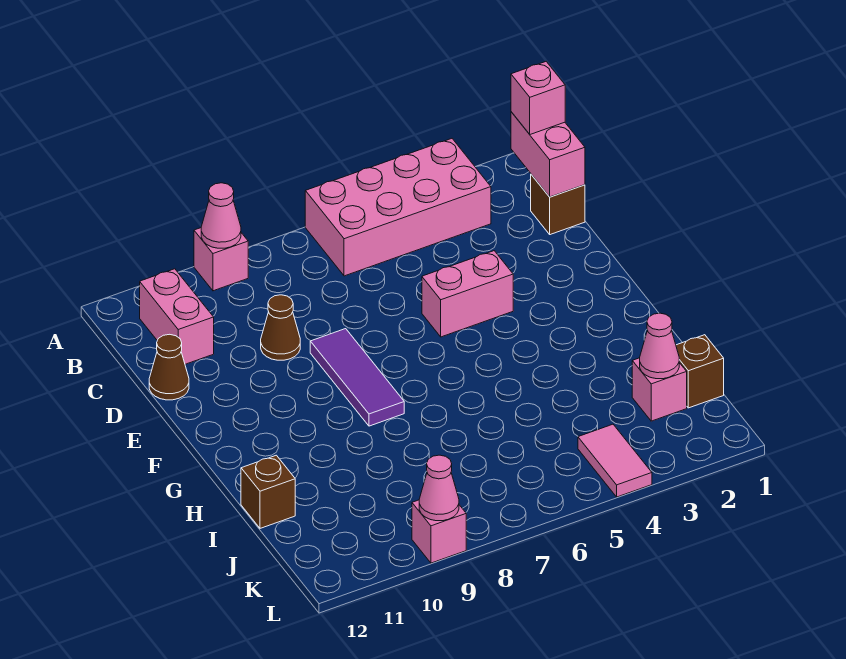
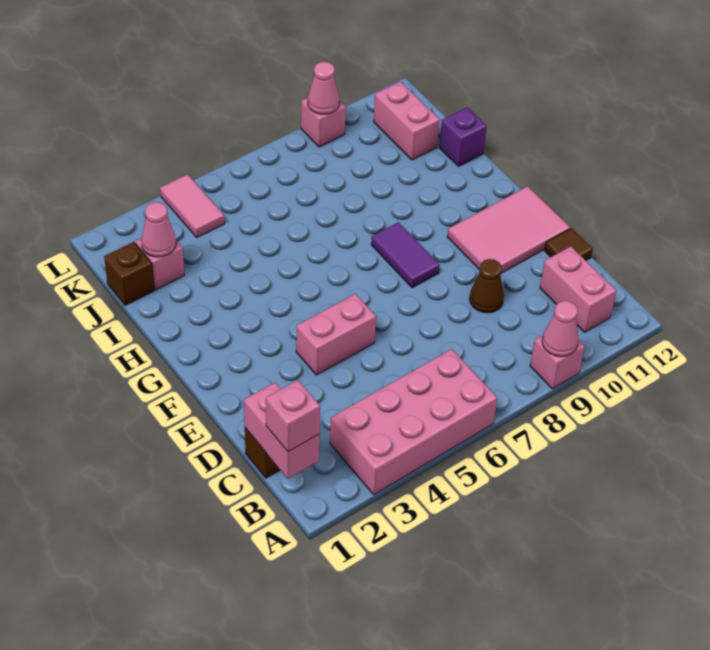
brown cone D12 level 1 -> brown tile D12 level 1
purple tile E8:G8 level 1 -> purple tile F8:G8 level 1
none -> pink tile E10:F12 level 1
brown brick I12 level 1 -> purple brick I12 level 1
none -> pink brick J11:K11 level 1

